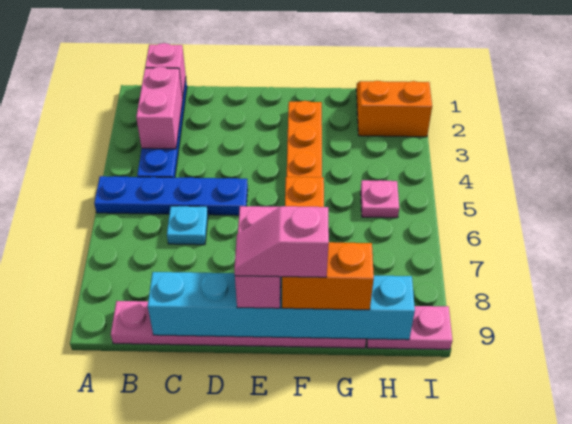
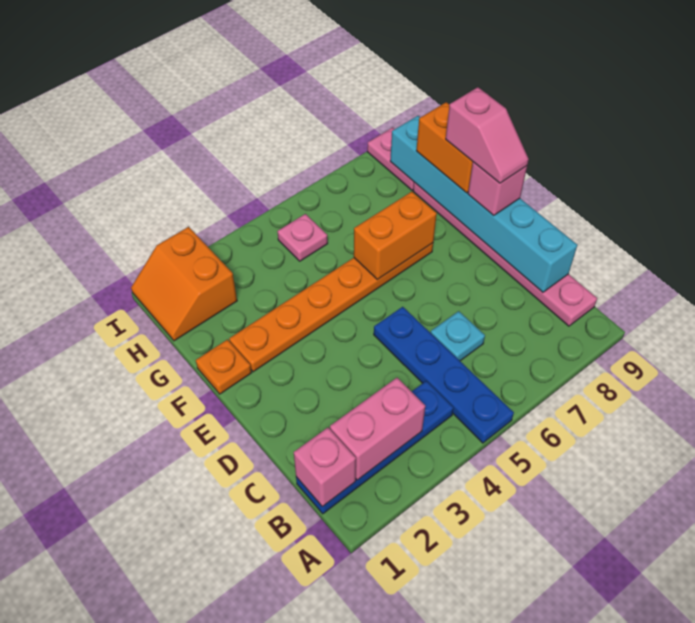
pink brick E8:E9 level 3 -> pink brick E9 level 3
none -> orange plate F1 level 1

